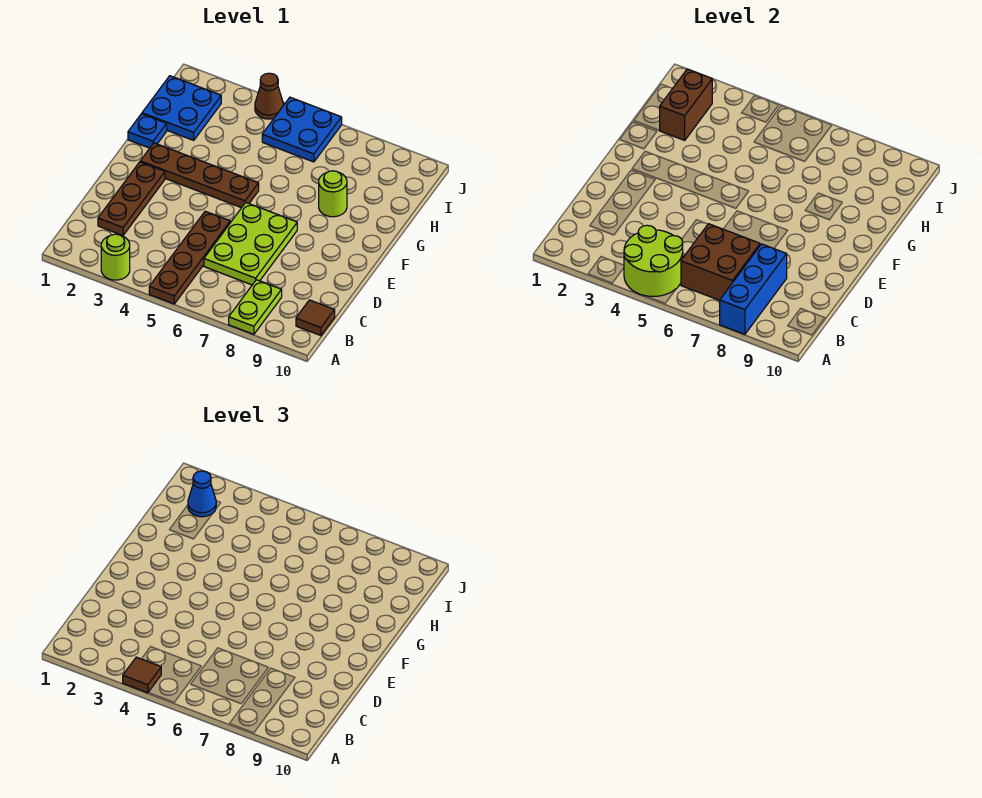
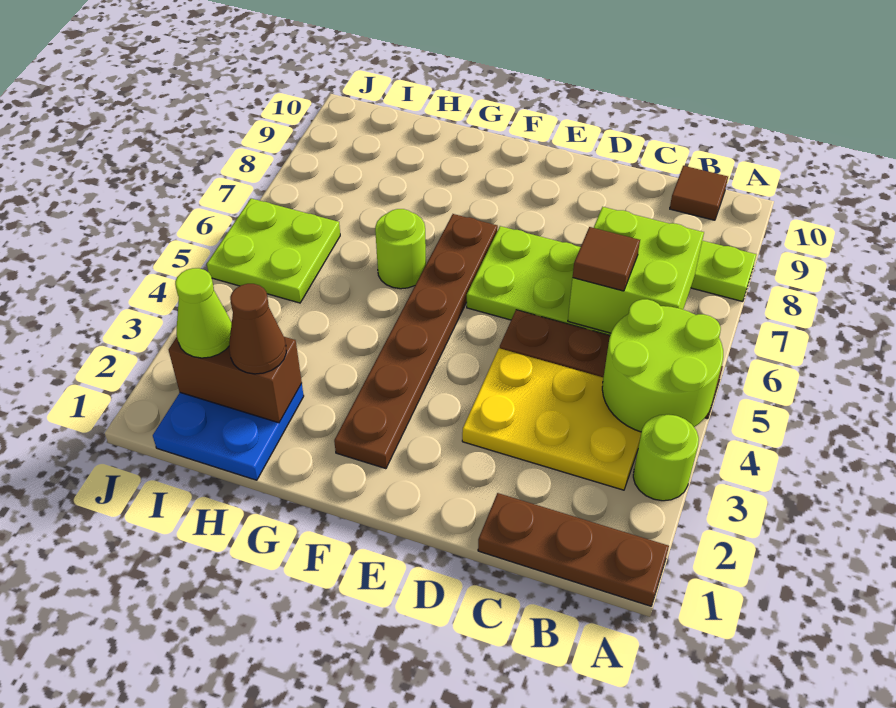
brown tile A4 level 3 -> brown tile C6 level 3
blue brick A8:C8 level 2 -> none
none -> yellow plate B3:D4 level 1
brown brick B6:C7 level 2 -> lime brick B6:C7 level 2
brown plate C2:E2 level 1 -> brown plate A1:C1 level 1
brown plate F2:F5 level 1 -> brown plate F2:F7 level 1
blue plate G1 level 1 -> none
lime round brick G8 level 1 -> lime round brick G6 level 1
blue cone I2 level 3 -> lime cone I2 level 3
blue plate I5:J6 level 1 -> lime plate I5:J6 level 1
brown cone J4 level 1 -> brown cone H2 level 3

